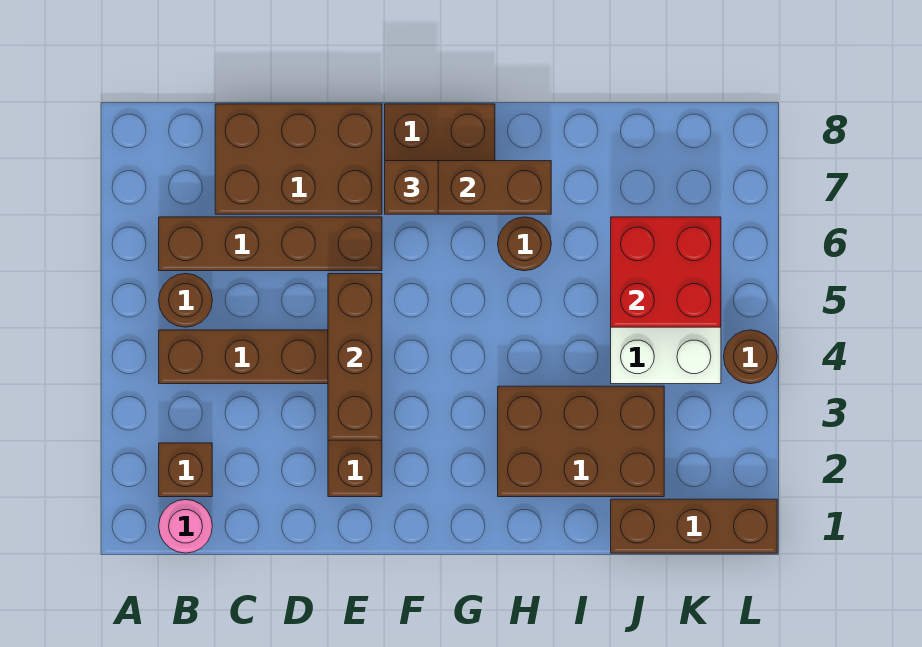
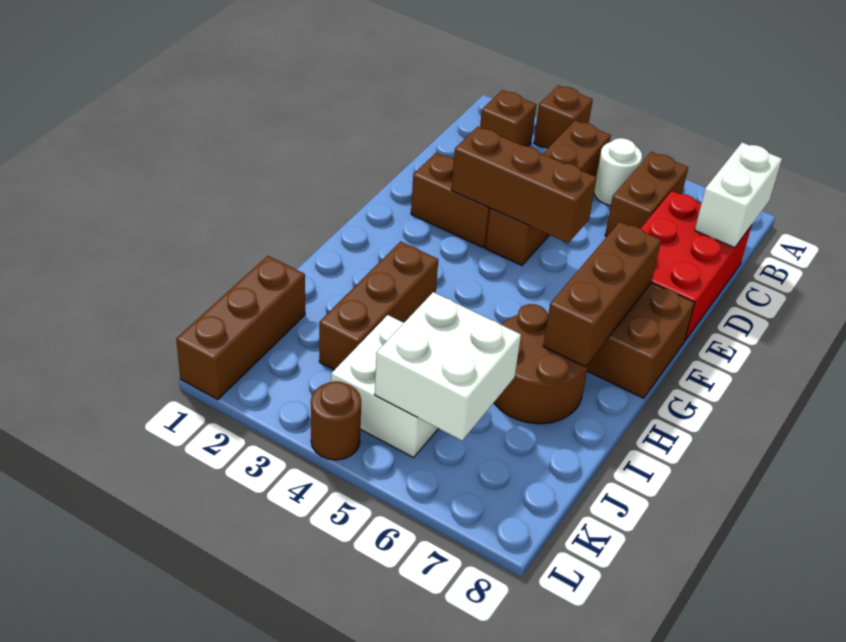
pink round brick B1 level 1 -> none
brown round brick B5 level 1 -> white round brick B5 level 1
brown brick B6:E6 level 1 -> brown brick B6:C6 level 1
none -> white brick B8:C8 level 2
brown brick C7:E8 level 1 -> red brick C7:E8 level 1
brown brick F7 level 3 -> brown brick A3 level 1
brown brick H2:J3 level 1 -> brown brick H3:J3 level 1
brown round brick H6 level 1 -> brown round brick H6:I7 level 1
red brick J5:K6 level 2 -> white brick J5:K6 level 2

